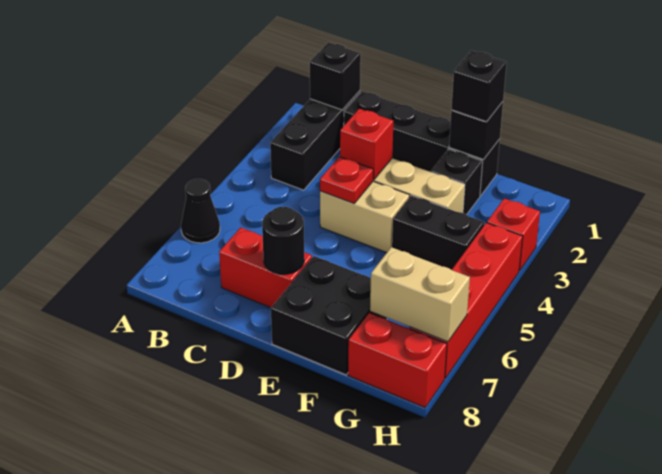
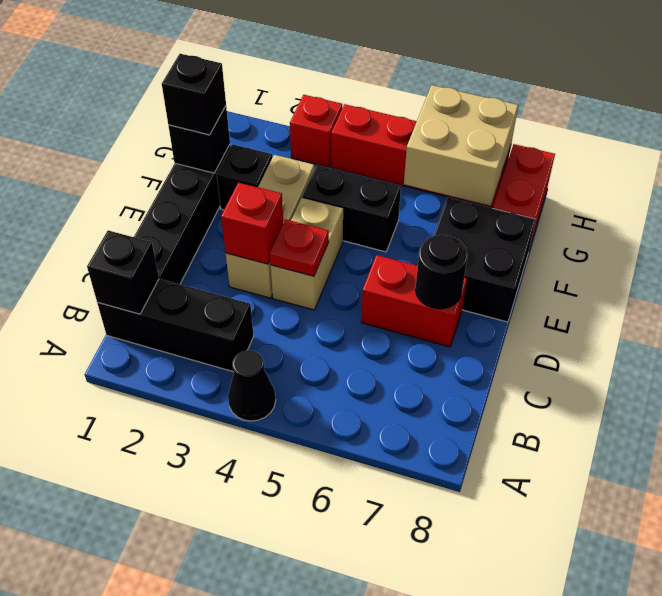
black cone A6 level 1 -> black cone A4 level 1
red brick C7:D7 level 1 -> red brick D6:D7 level 1
black brick F4:G4 level 1 -> black brick F4:F5 level 1
tan brick G7:H7 level 2 -> tan brick G6:H7 level 2

